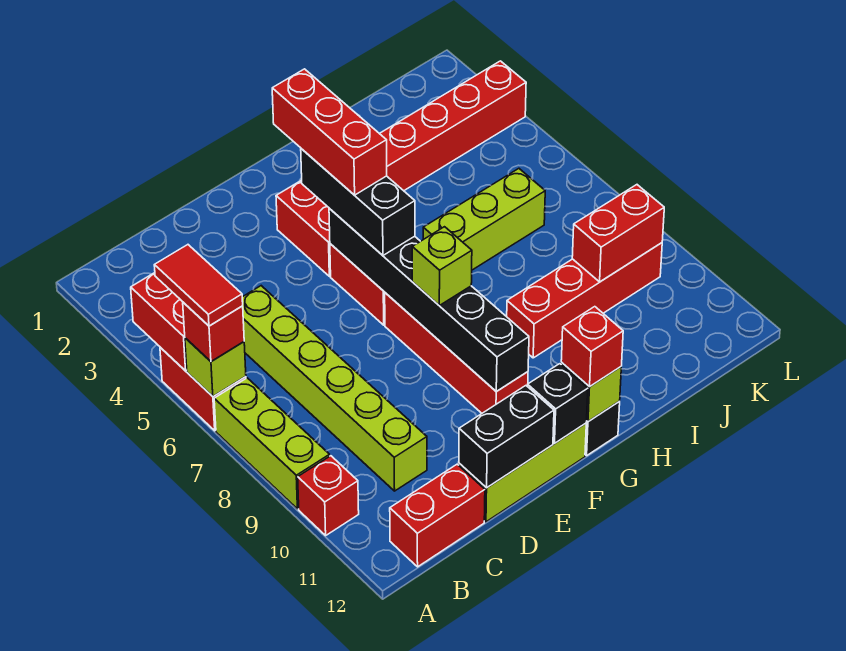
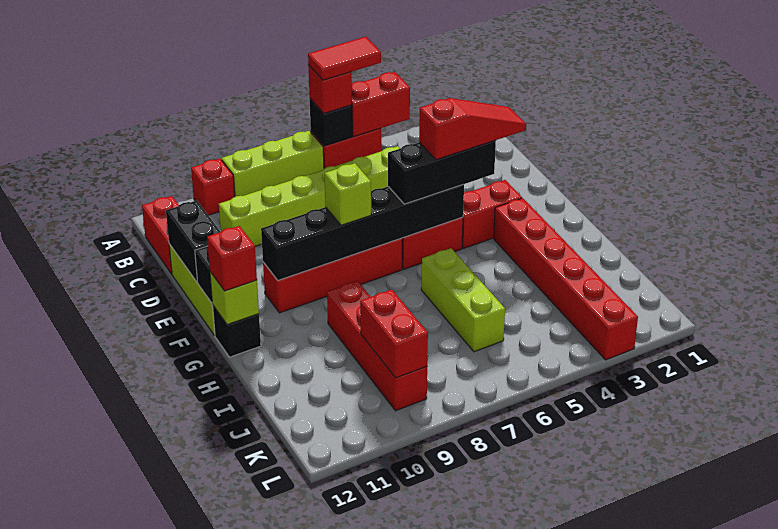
lime brick A6 level 2 -> black brick A6 level 2
red brick F3:F5 level 4 -> red slope F3:F5 level 4 top 5

